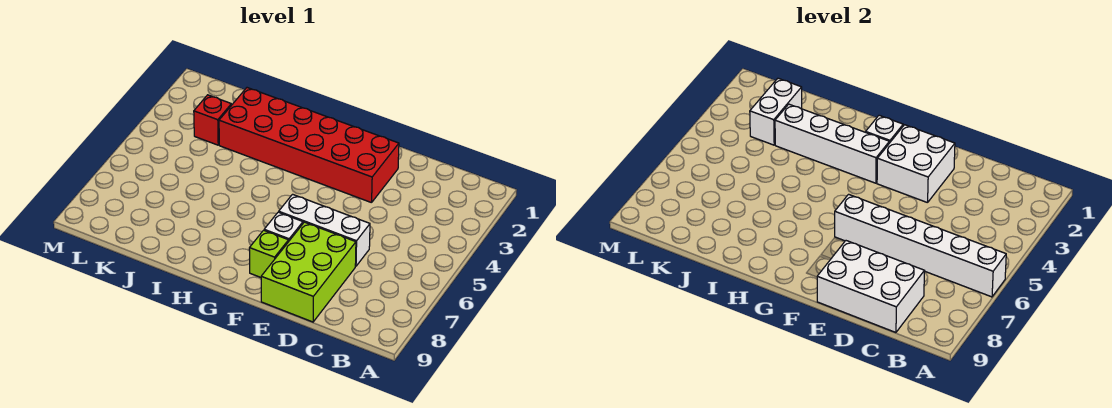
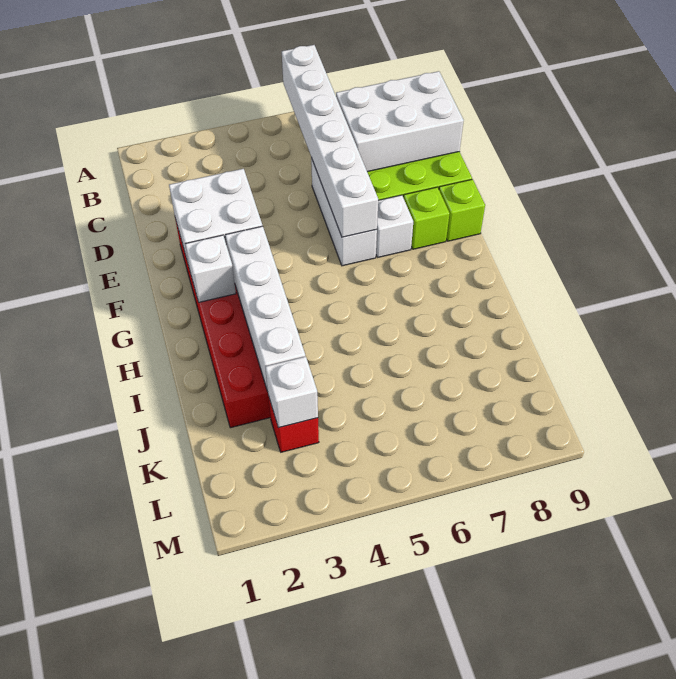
white brick C8:E9 level 2 -> white brick C7:D9 level 2
none -> lime brick F9 level 1
white brick K2:K3 level 2 -> white brick K3 level 2

